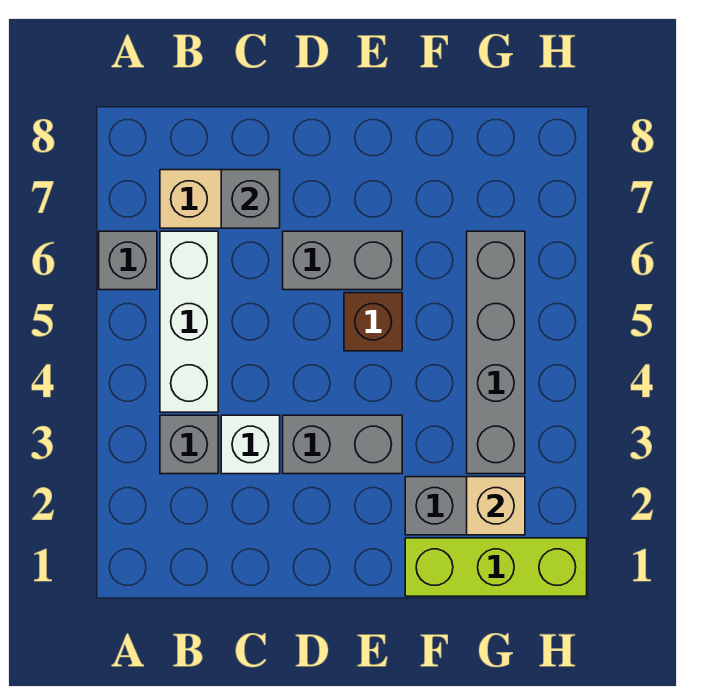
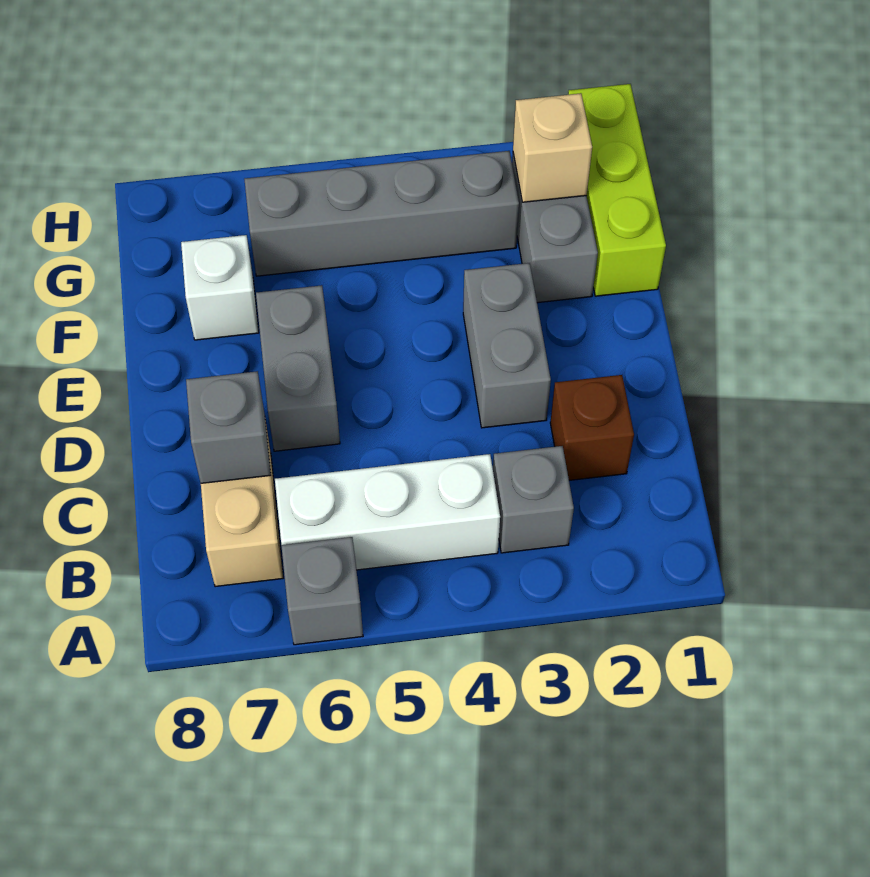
white brick C3 level 1 -> white brick F7 level 1
brown brick E5 level 1 -> brown brick C2 level 1

